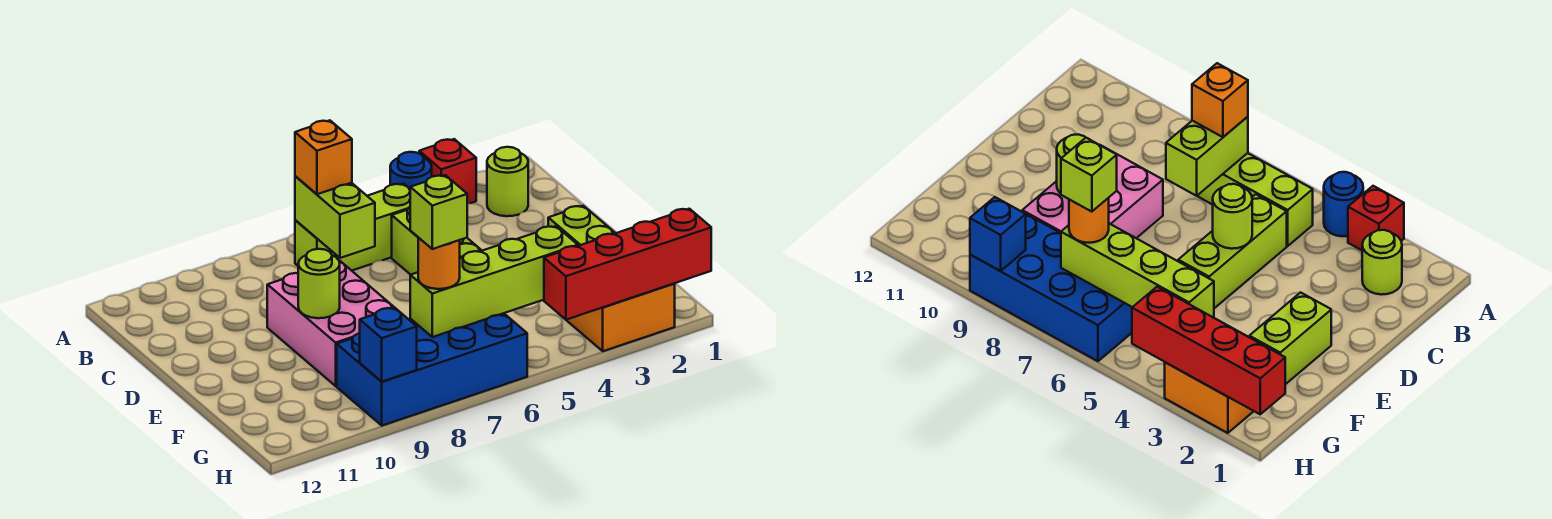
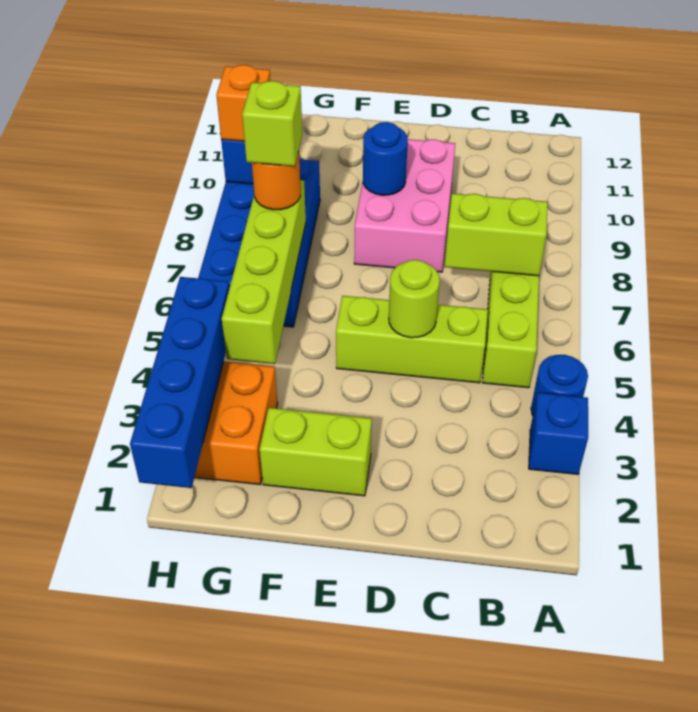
red brick A3 level 1 -> blue brick A3 level 1
lime round brick B2 level 1 -> none
orange brick B7 level 3 -> orange brick H9 level 3
pink brick D8:F9 level 1 -> pink brick D8:E10 level 1
lime round brick E9 level 2 -> blue round brick E9 level 2
red brick H1:H4 level 2 -> blue brick H1:H4 level 2

